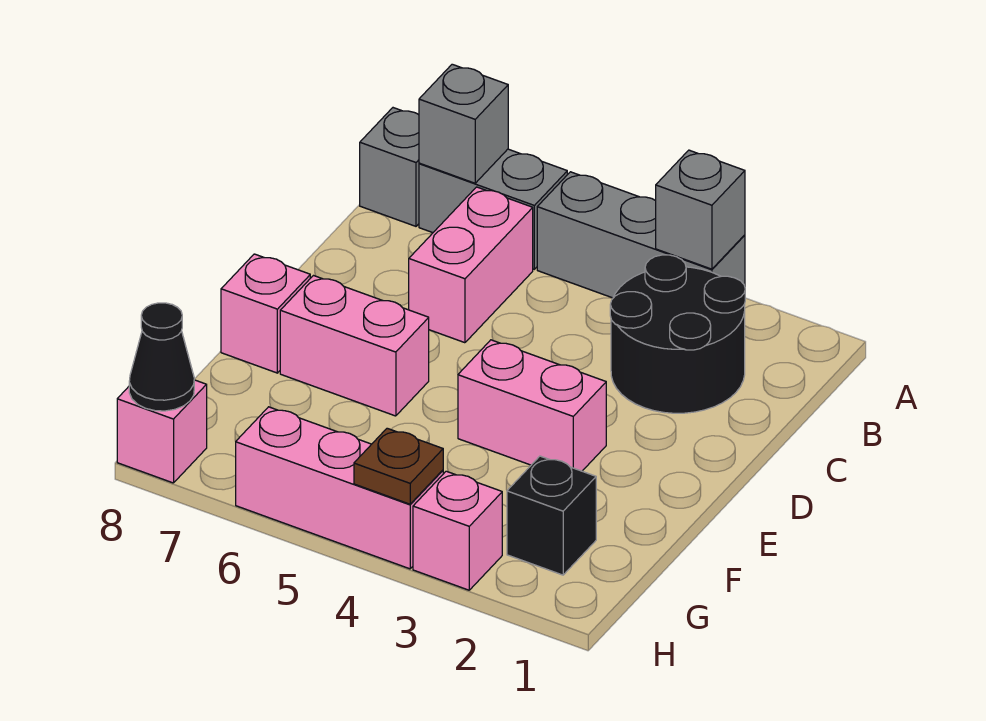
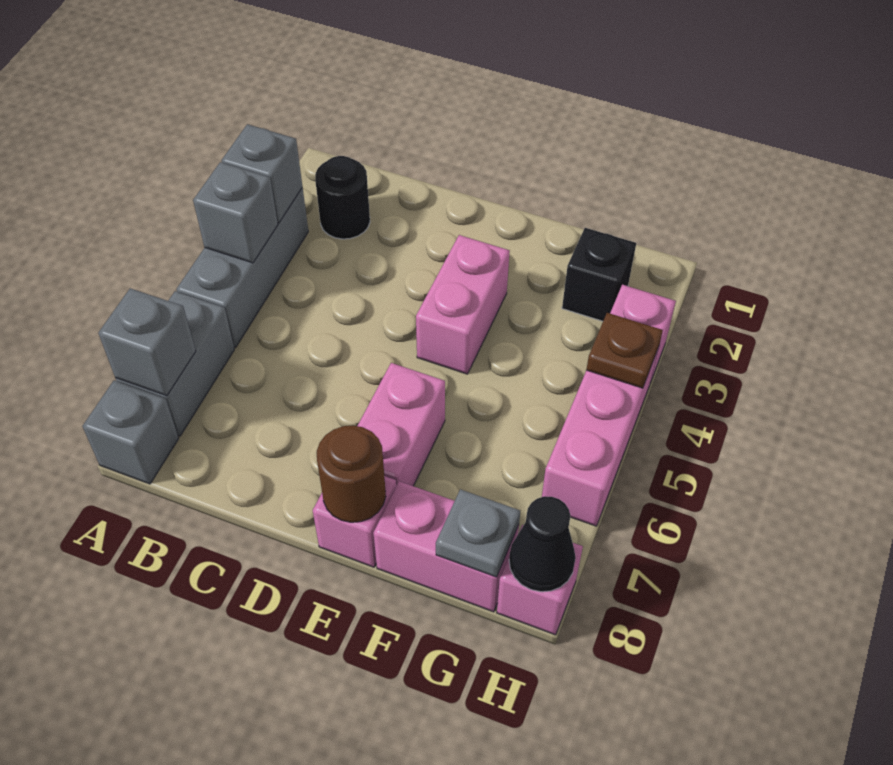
none -> grey brick A4 level 2
black round brick B2:C3 level 1 -> black round brick B2 level 1
pink brick B6:C6 level 1 -> pink brick F8:G8 level 1
none -> brown round brick E8 level 2
none -> grey plate G8 level 2

